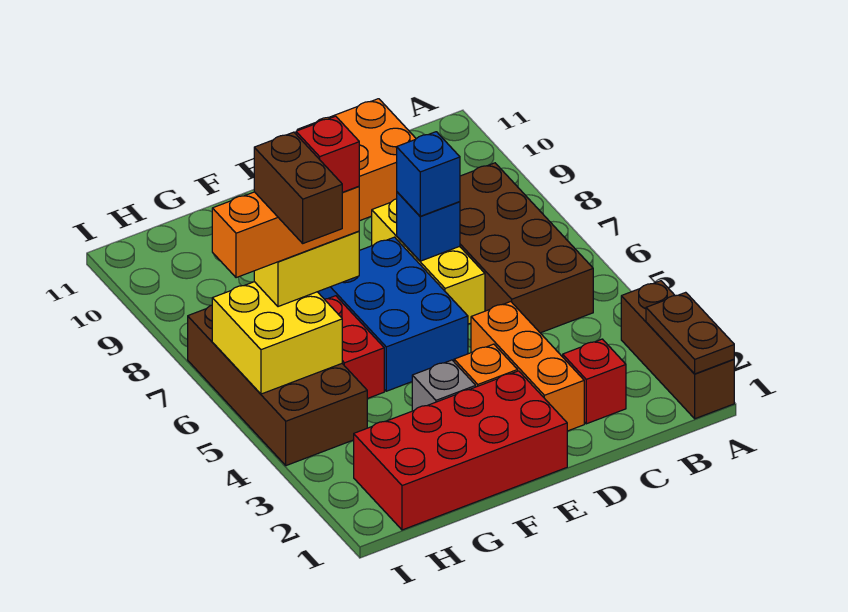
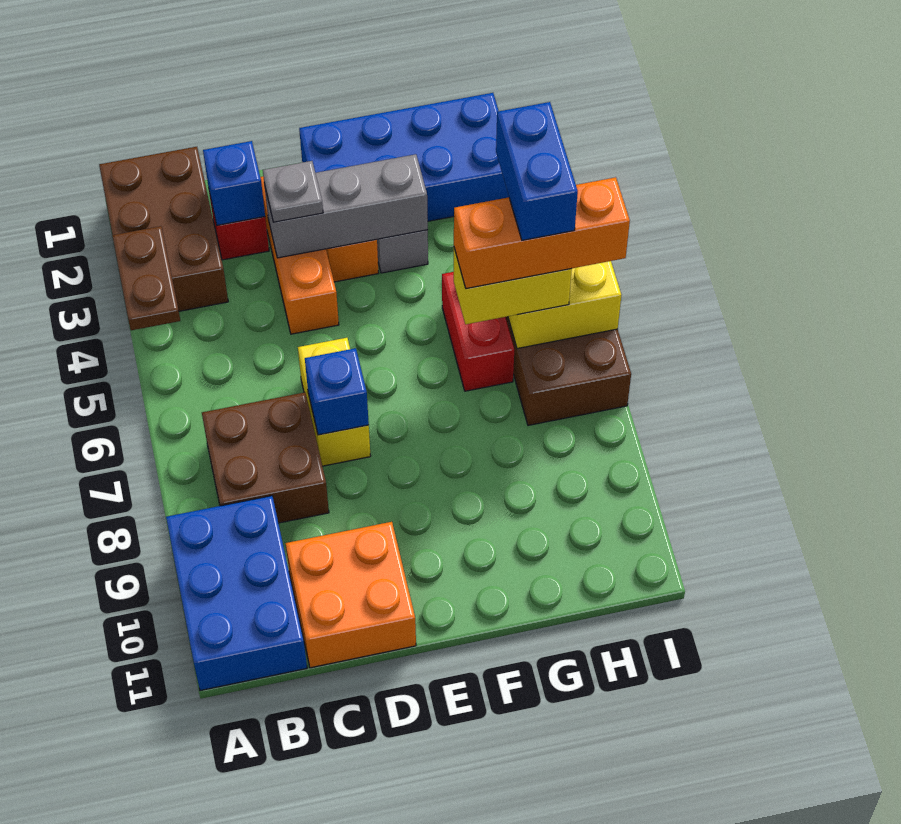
brown brick A1:A3 level 1 -> brown brick A1:B3 level 1
brown plate A1:A2 level 2 -> brown plate A3:A4 level 2
brown brick B5:C8 level 1 -> brown brick B7:C8 level 1
none -> grey brick D3:F3 level 2
none -> grey plate D3 level 3
yellow brick D6:D8 level 1 -> yellow brick D6:D7 level 1
blue brick D7 level 3 -> blue brick C2 level 2
red brick E1:H2 level 1 -> blue brick E1:H2 level 1
blue brick E5:F7 level 1 -> blue brick A9:B11 level 1
red brick G6 level 5 -> none
brown brick H5:H6 level 5 -> blue brick H5:H6 level 5

